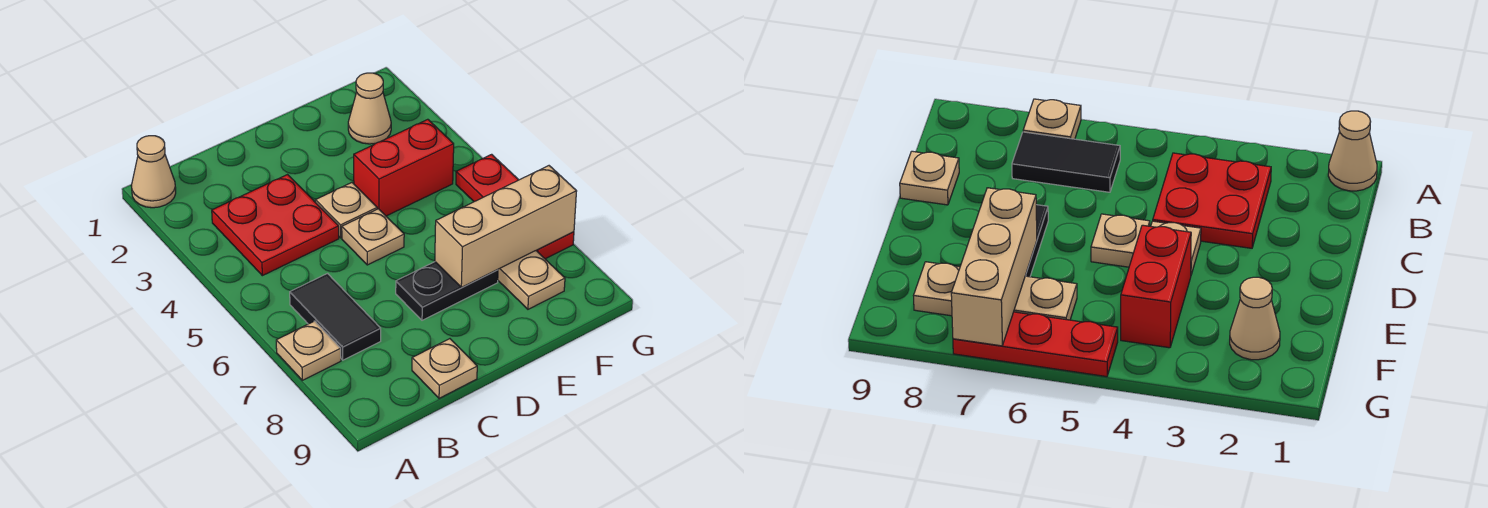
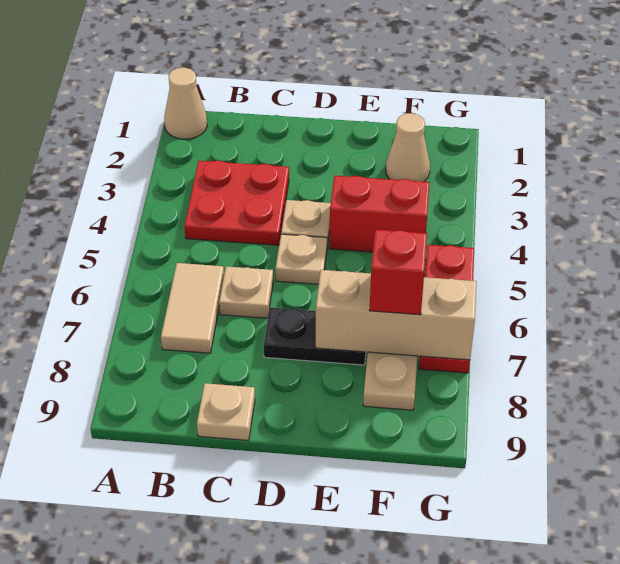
tan plate A7 level 1 -> tan plate C6 level 1
black tile B6:B7 level 1 -> tan tile B6:B7 level 1
none -> red brick F7 level 3

